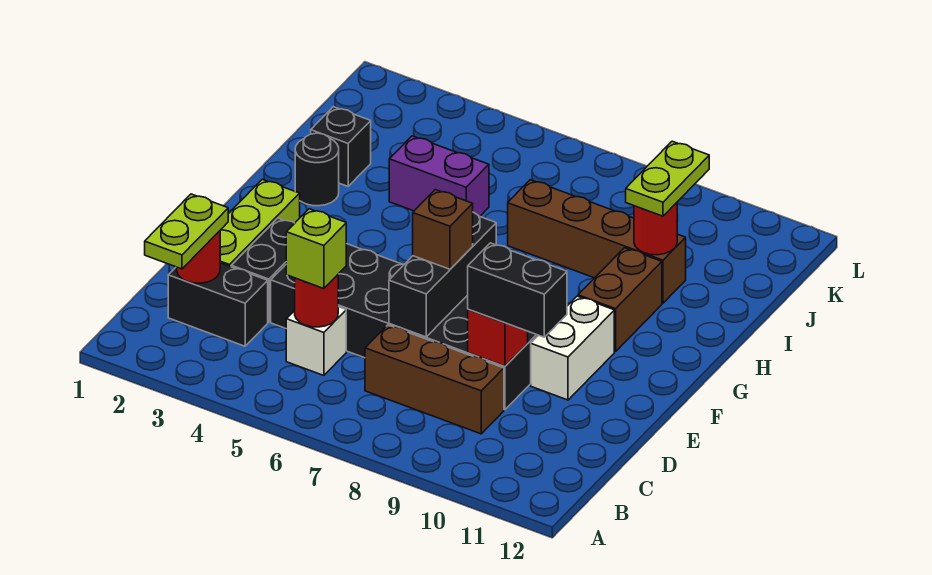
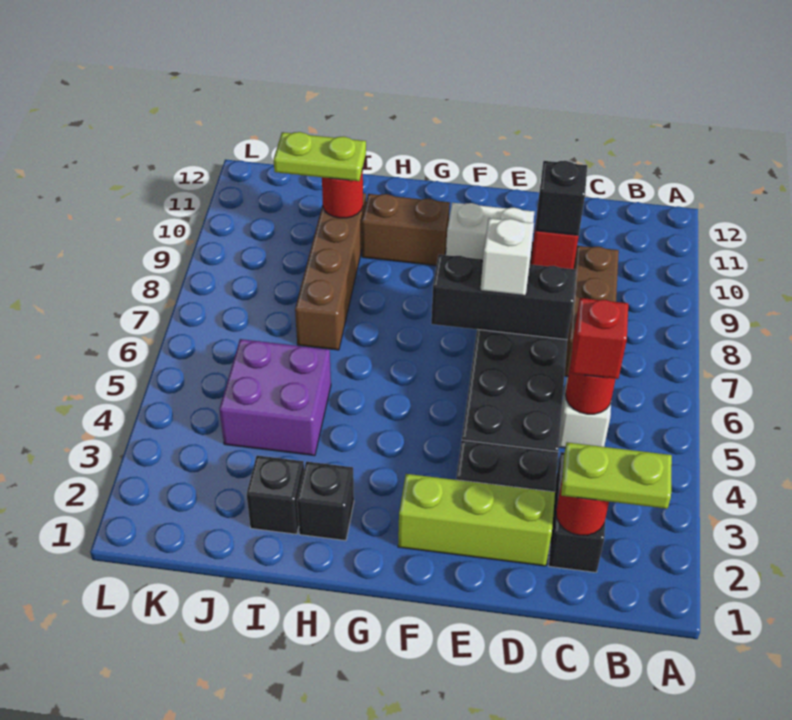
lime brick C5 level 3 -> red brick C5 level 3
black brick D9:D10 level 3 -> black brick D9 level 3
brown brick E7 level 3 -> white brick E7 level 3
black round brick H2 level 1 -> black brick H2 level 1
purple brick I4:I5 level 1 -> purple brick I4:J5 level 1

